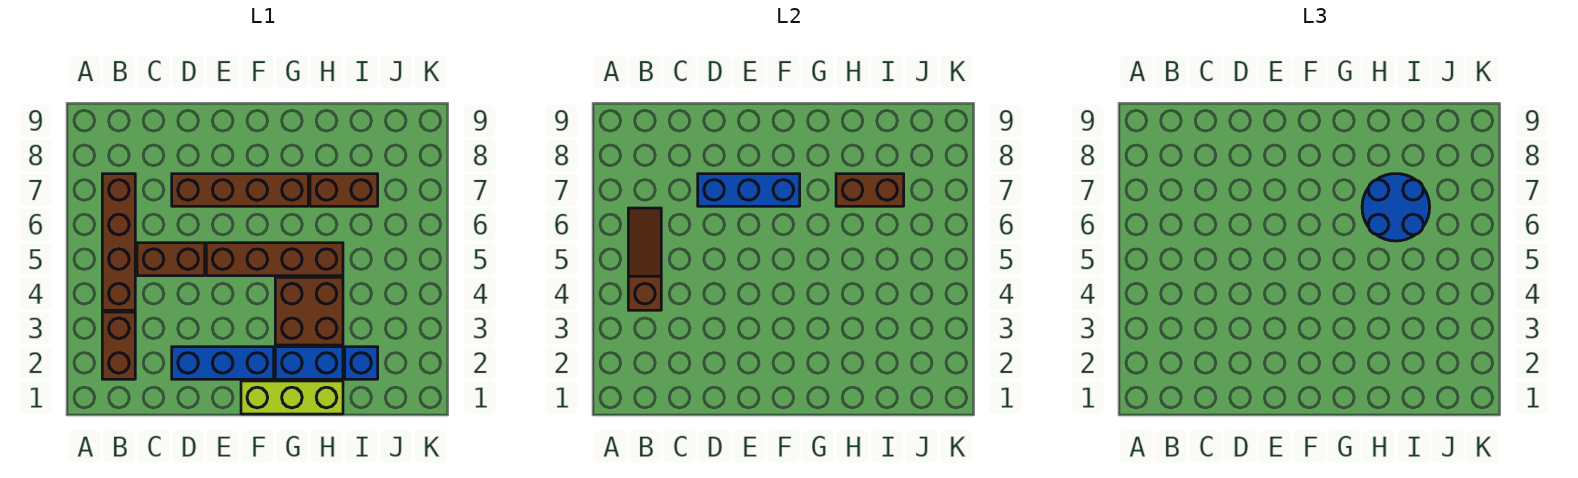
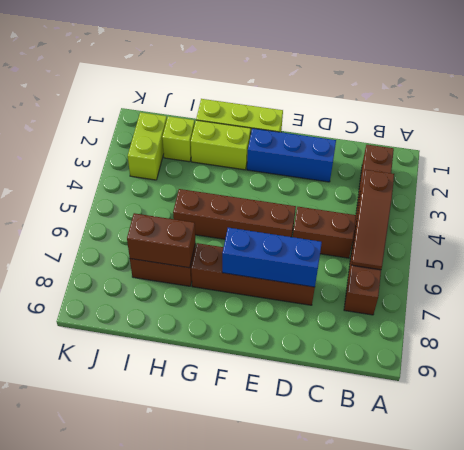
blue brick G2:H2 level 1 -> lime brick G2:H2 level 1
brown brick G3:H4 level 1 -> none
blue round brick H6:I7 level 3 -> none
blue brick I2 level 1 -> lime brick I2 level 1
none -> lime brick J2:J3 level 1

